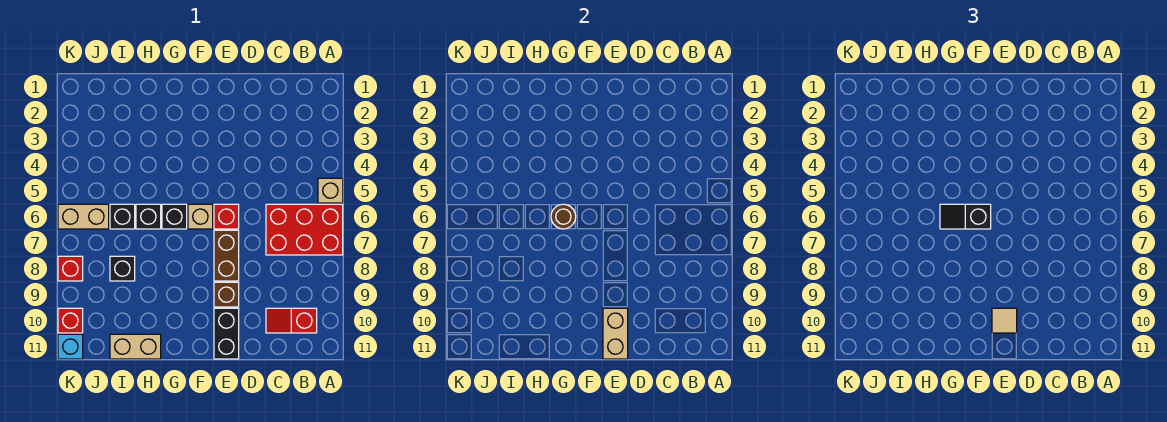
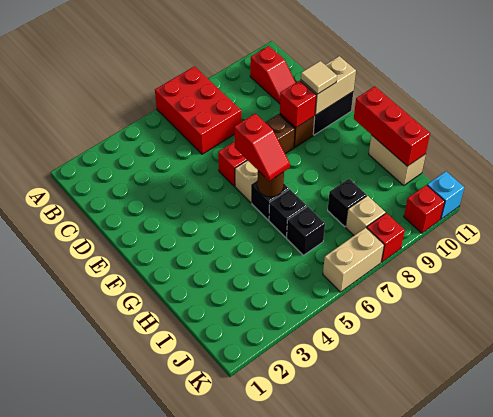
tan brick A5 level 1 -> tan brick J8 level 1
none -> red brick E9 level 2
black slope F6:G6 level 3 top F -> red slope F6:G6 level 3 top F
none -> red brick G11:I11 level 2
tan brick J6:K6 level 1 -> tan brick K6:K7 level 1

